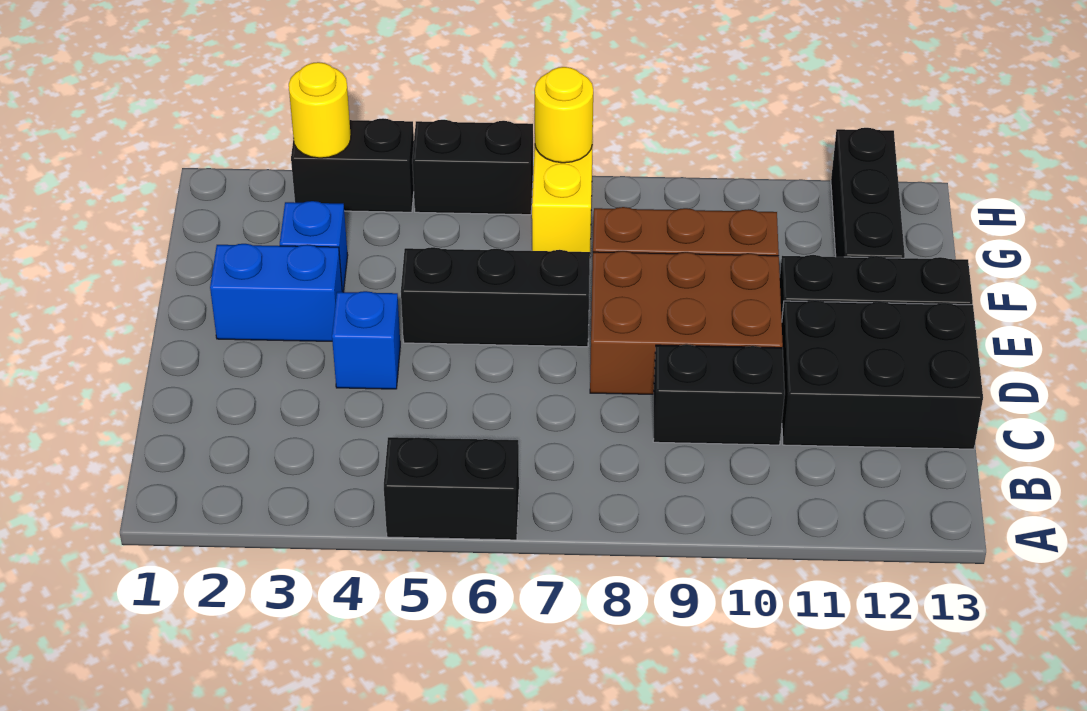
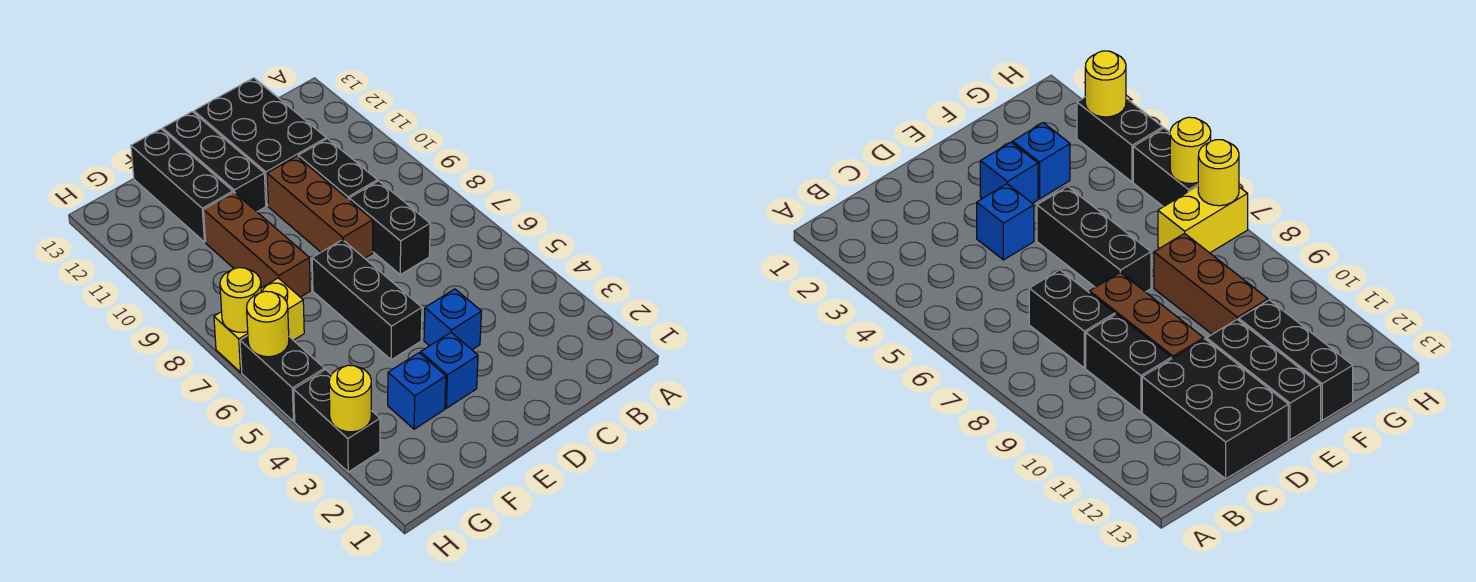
black brick A5:A6 level 1 -> black brick C7:C8 level 1
brown brick D8:E10 level 1 -> brown brick D8:D10 level 1
blue brick E2:E3 level 1 -> blue brick E3 level 1
black brick F12:H12 level 1 -> black brick F11:F13 level 1
none -> yellow round brick H6 level 2

